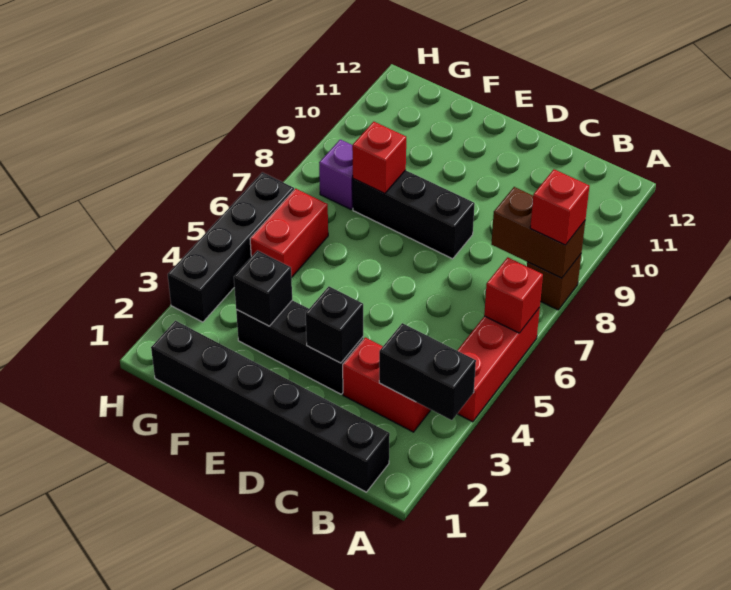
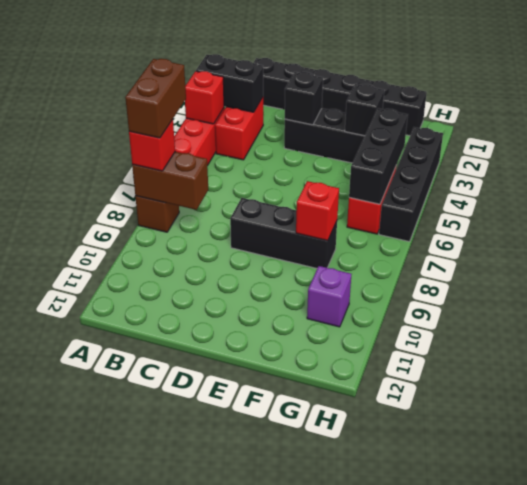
red brick A6 level 2 -> red brick A4 level 2
none -> brown brick A7:A8 level 4
red brick B3:C3 level 1 -> red brick B3:B4 level 1
none -> black brick G4:G6 level 2
purple brick G8 level 1 -> purple brick G10 level 1

